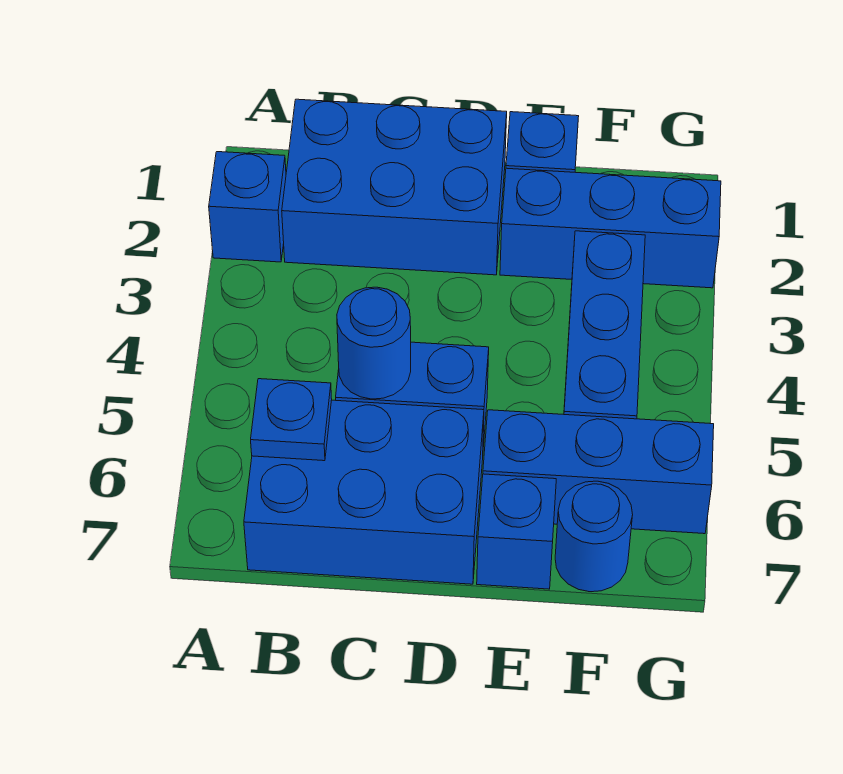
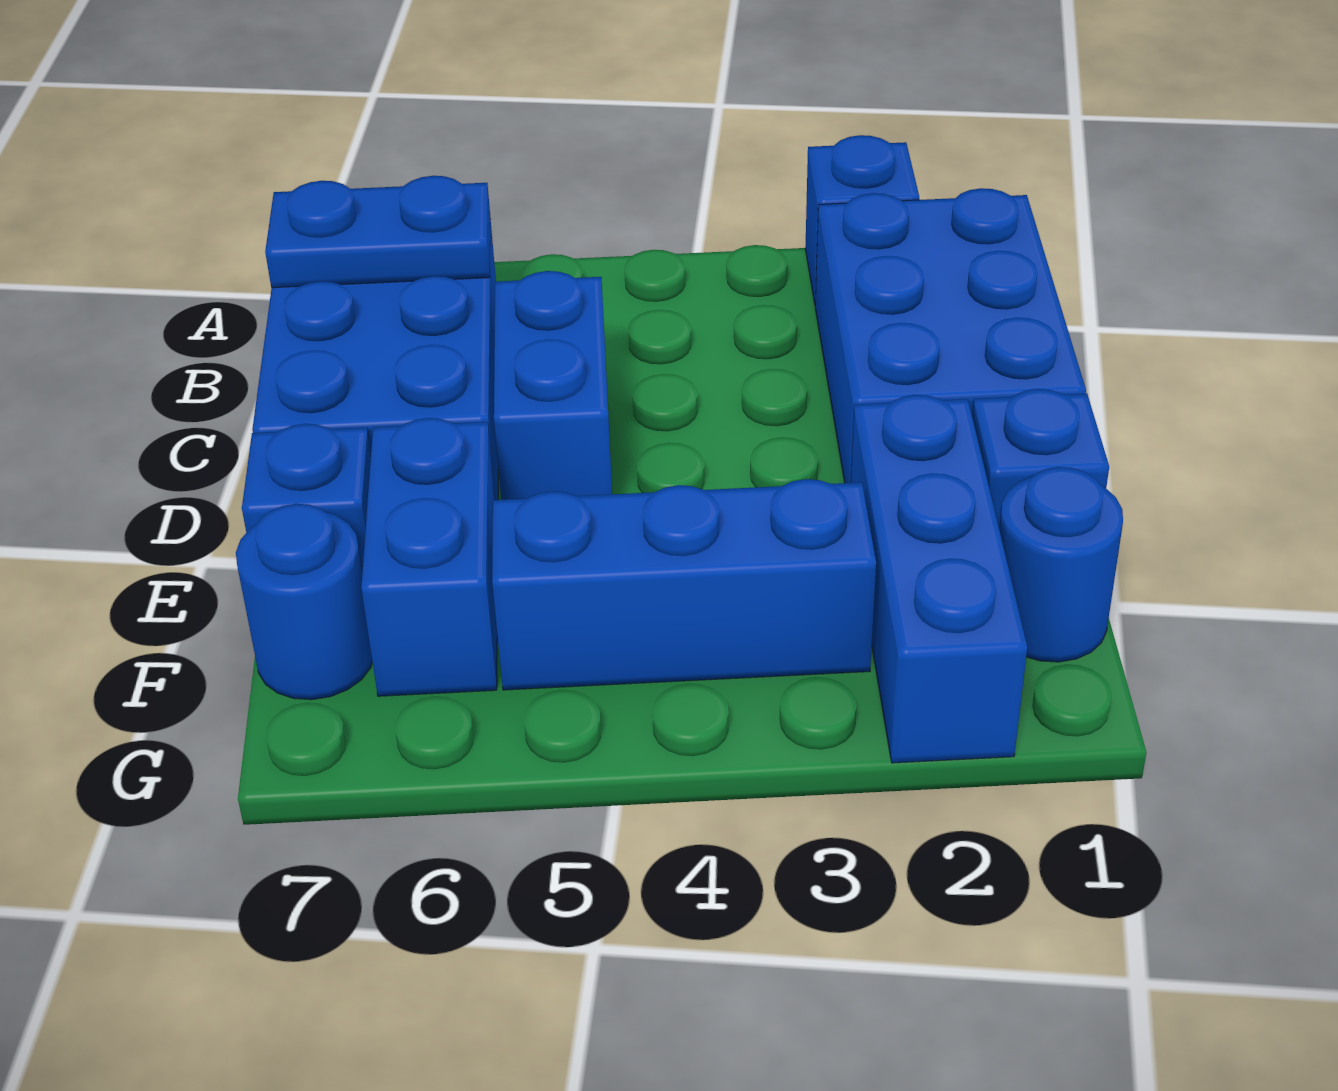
blue plate B6 level 2 -> blue plate B6:B7 level 2
blue round brick C5 level 2 -> blue round brick F1 level 1
blue brick E6:G6 level 1 -> blue brick E6:F6 level 1

